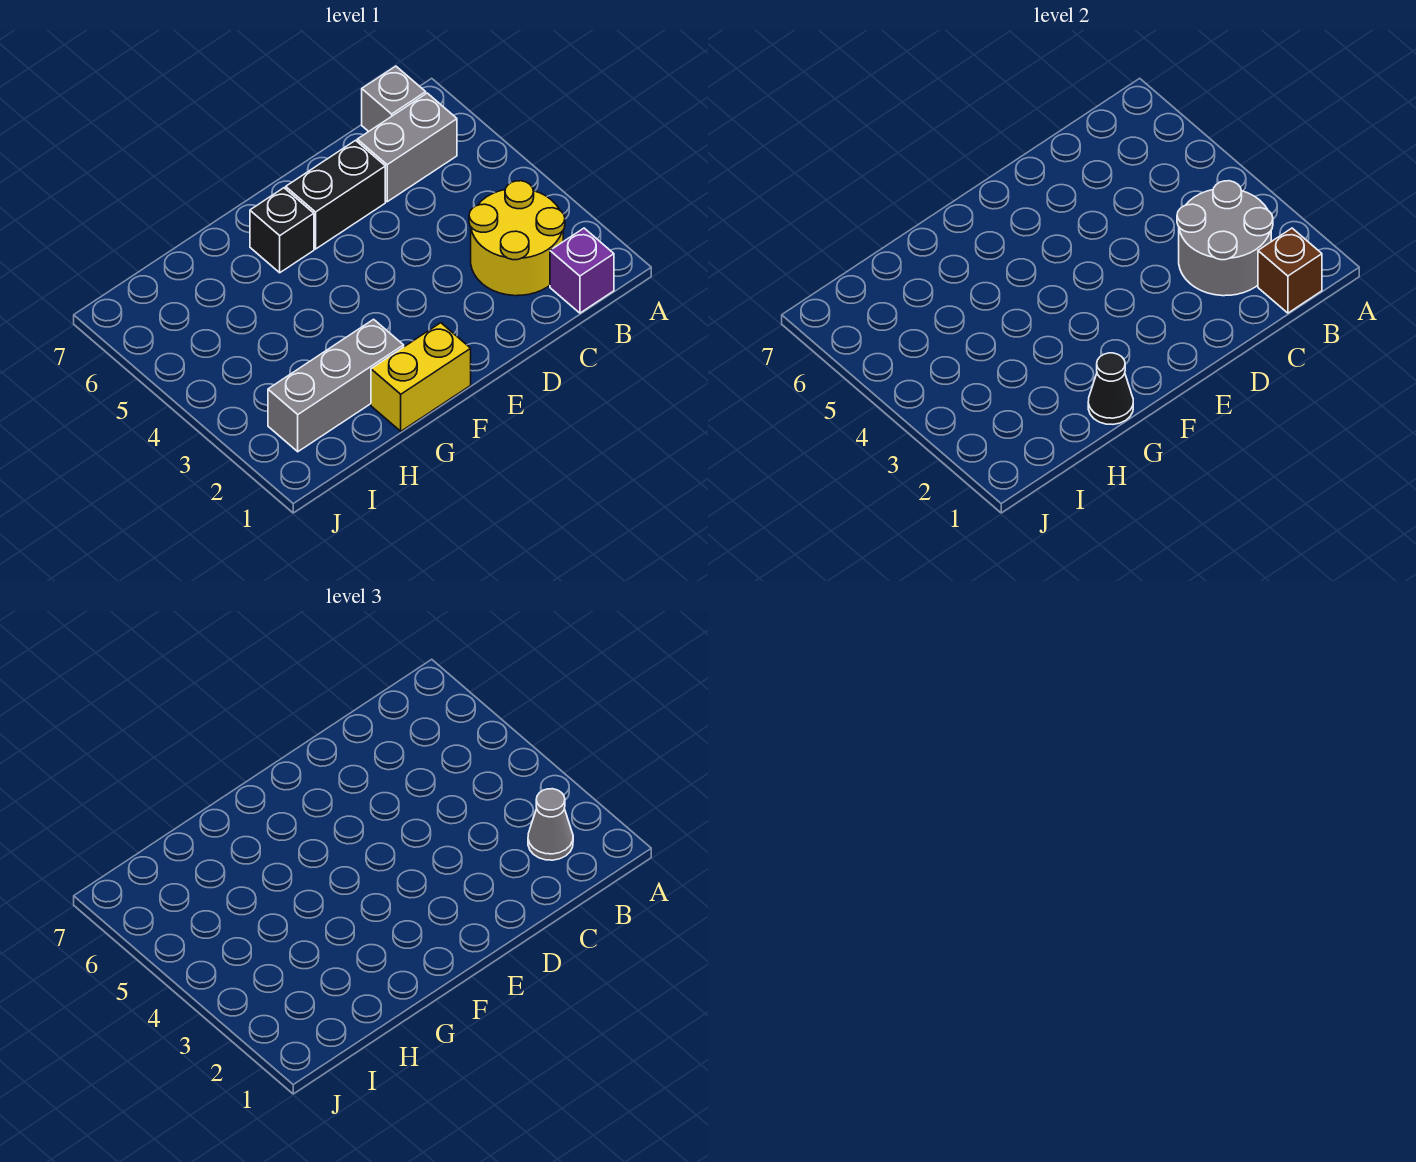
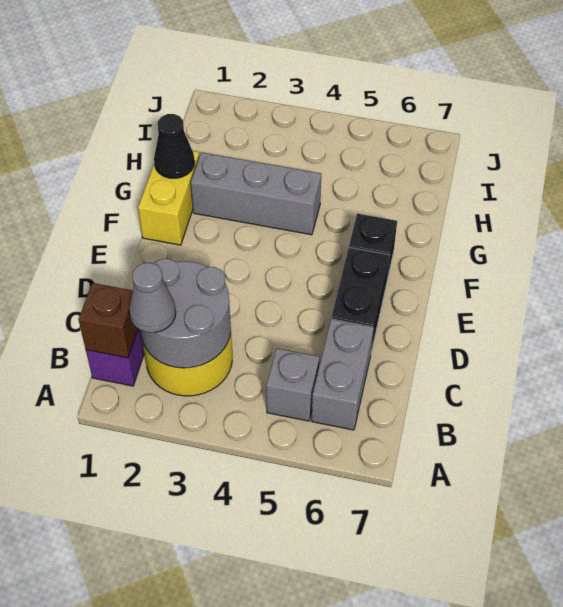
grey brick B7 level 1 -> grey brick B5 level 1
grey brick G2:I2 level 1 -> grey brick G2:G4 level 1

